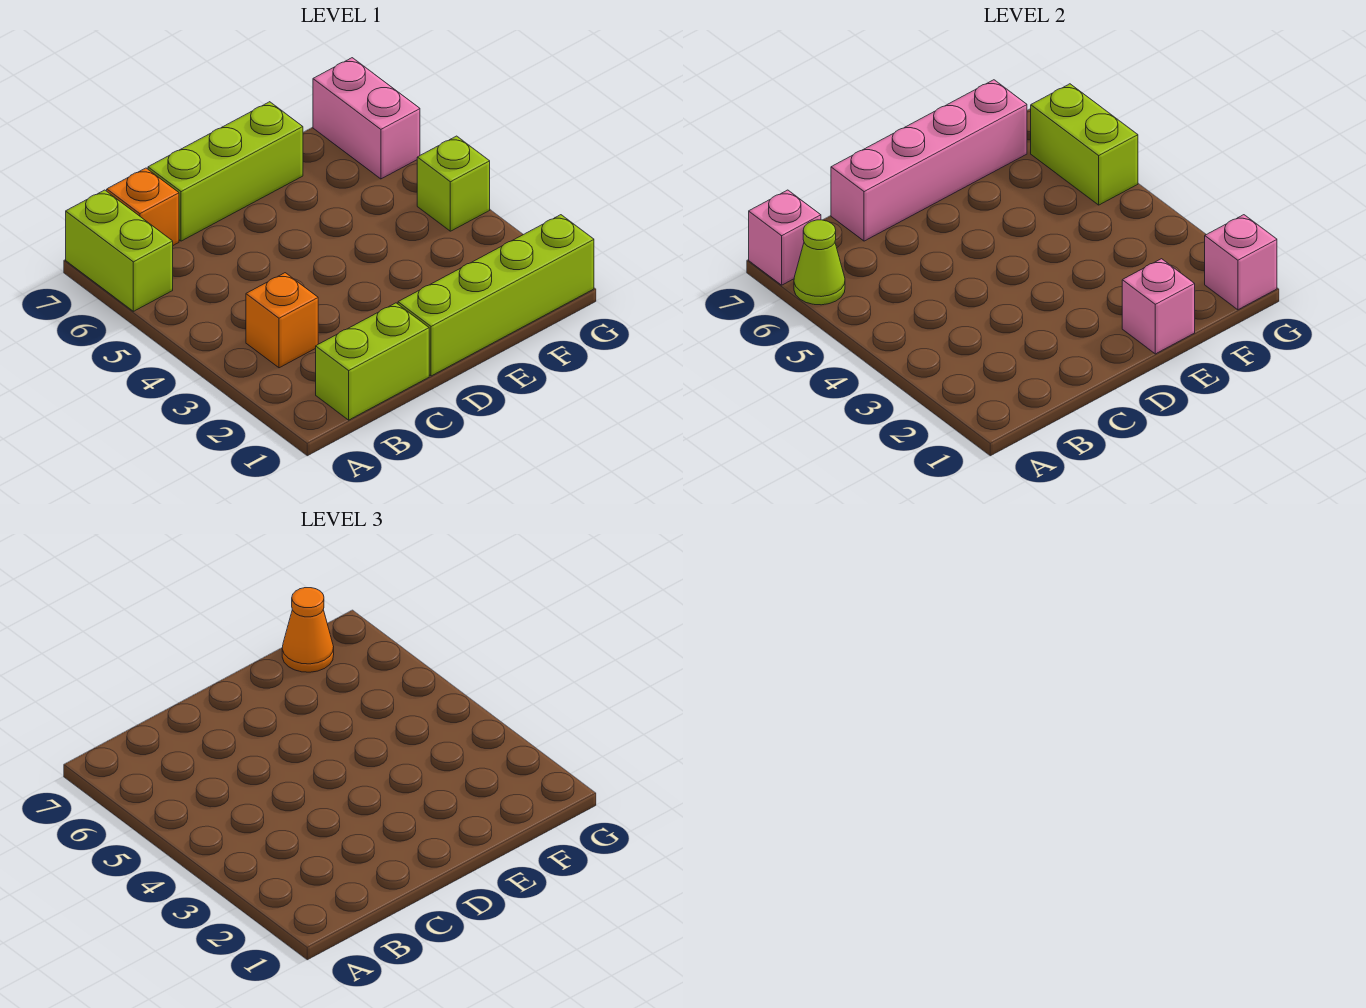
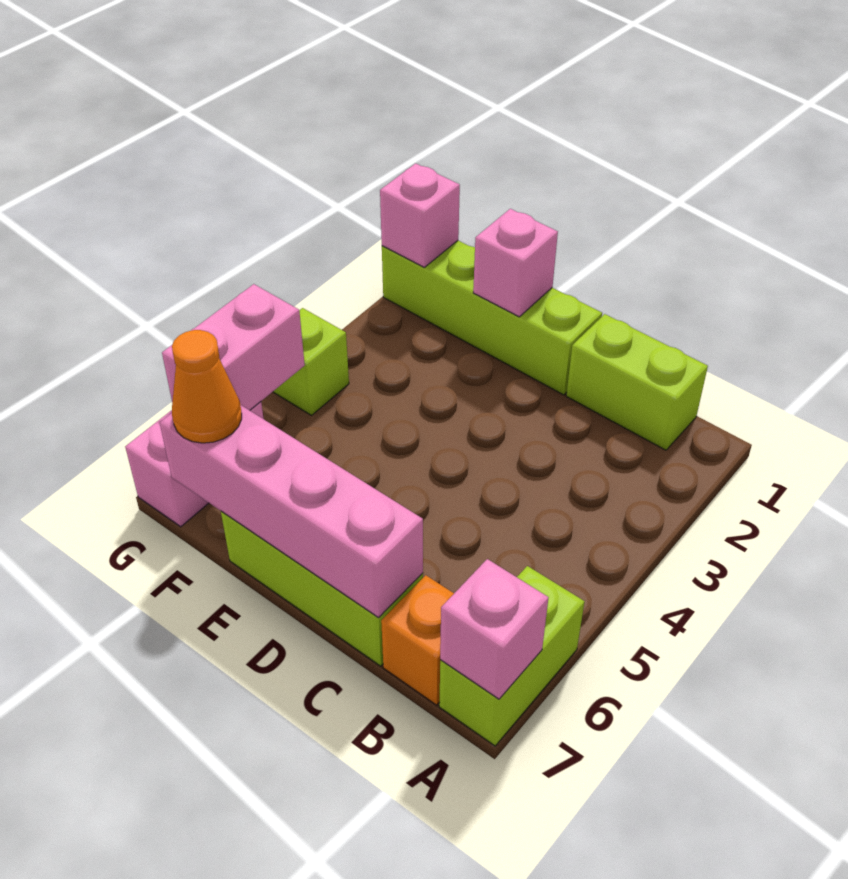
lime cone A6 level 2 -> none
orange brick B3 level 1 -> none
lime brick G5:G6 level 2 -> pink brick G5:G6 level 2

